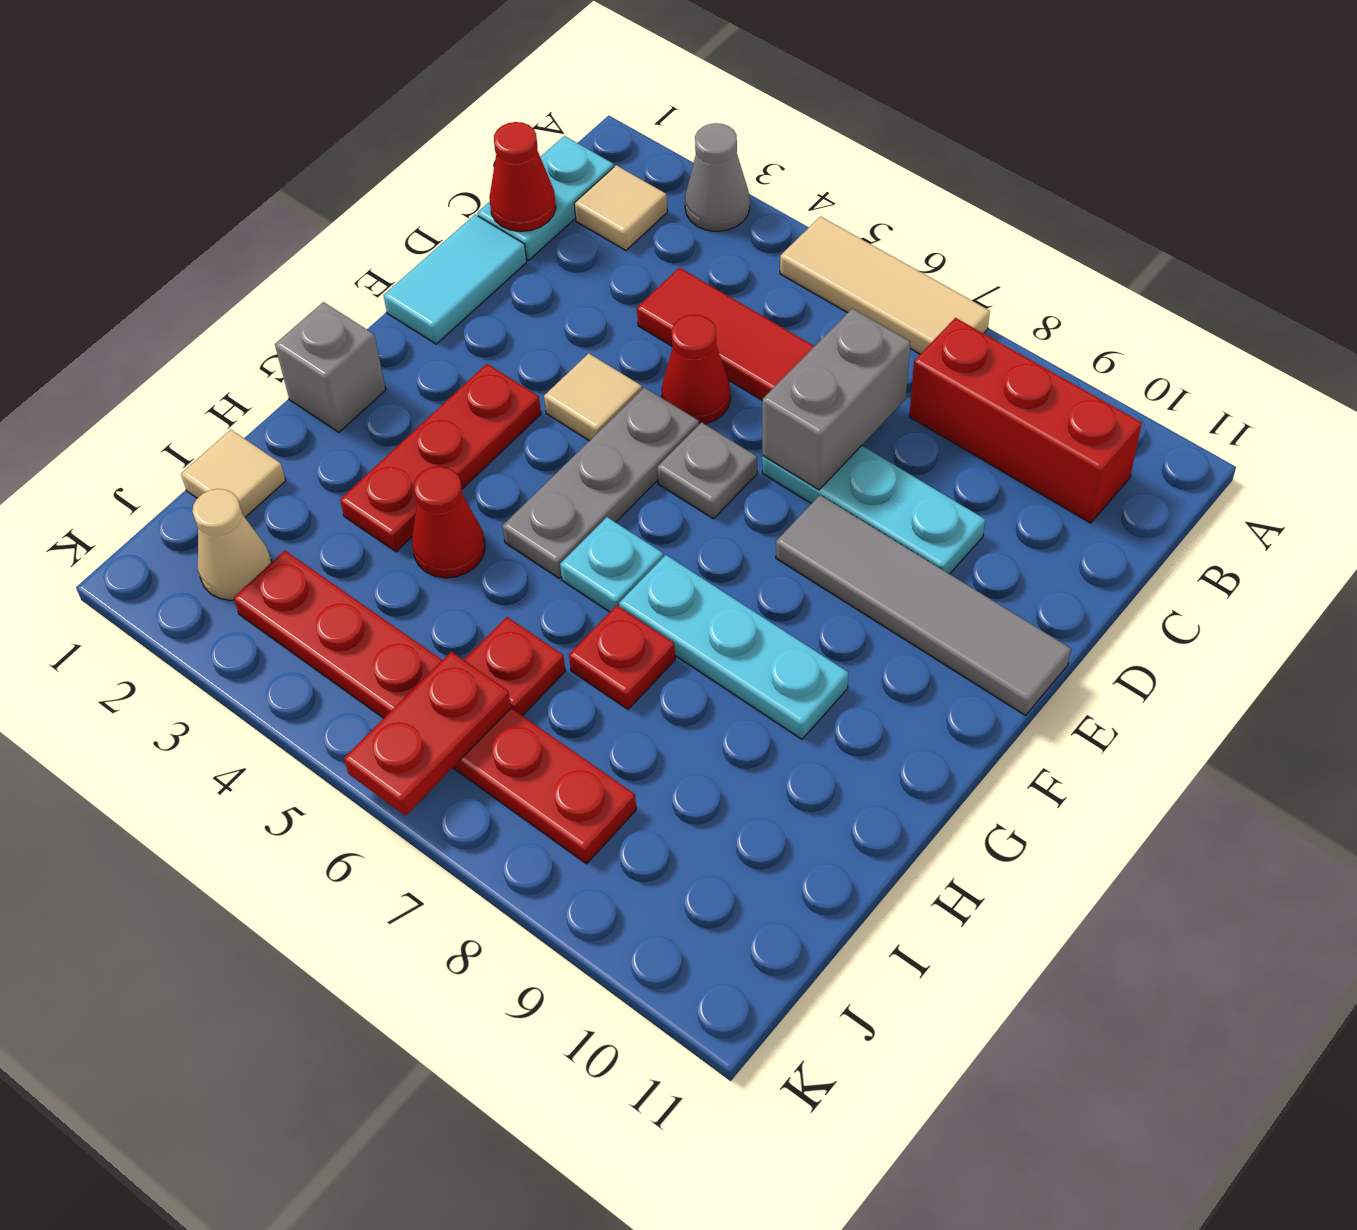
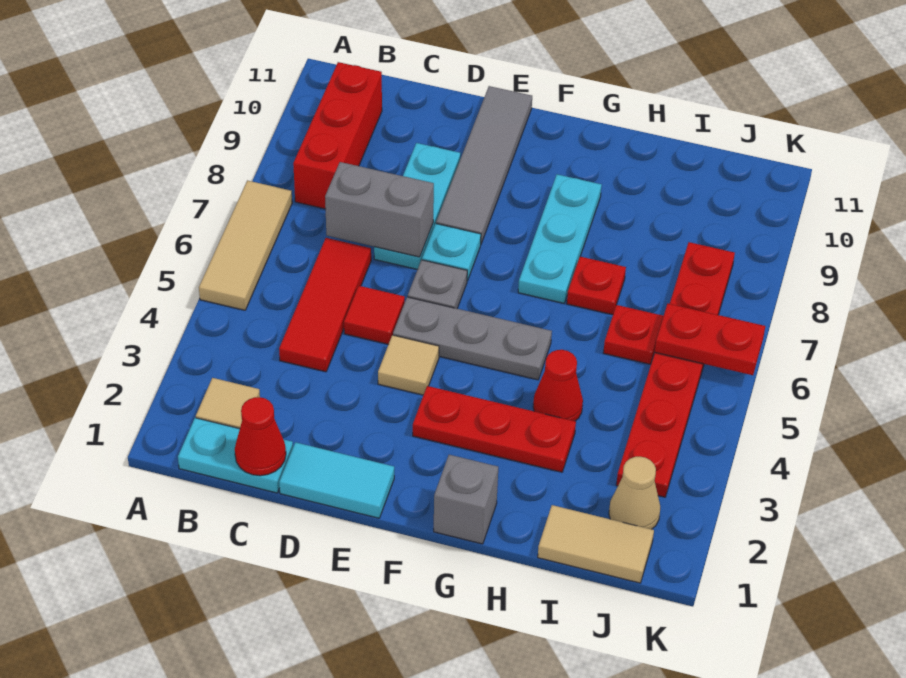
grey cone A3 level 1 -> none
red cone D5 level 1 -> red tile D5 level 1
cyan plate G6 level 1 -> cyan plate E7 level 1
tan tile I1 level 1 -> tan tile I1:J1 level 1

